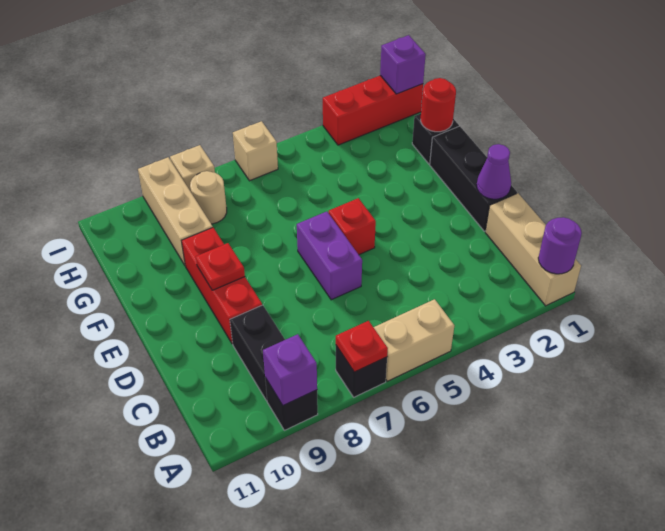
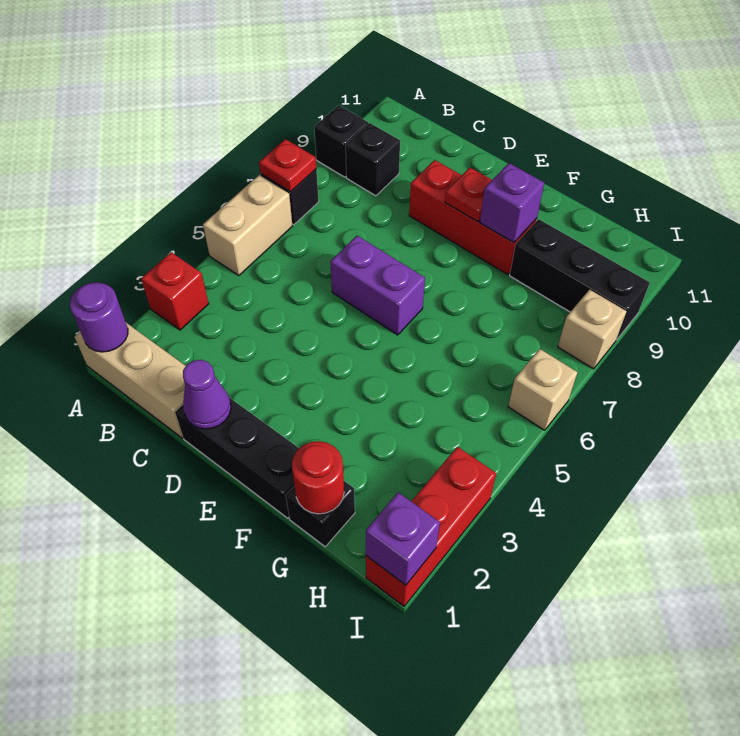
purple brick A9 level 2 -> purple brick F9 level 2
black brick B9:C9 level 1 -> black brick B9 level 1
red brick E5 level 1 -> red brick A3 level 1
tan brick G9:I9 level 1 -> black brick G9:I9 level 1
tan round brick H8 level 1 -> none

